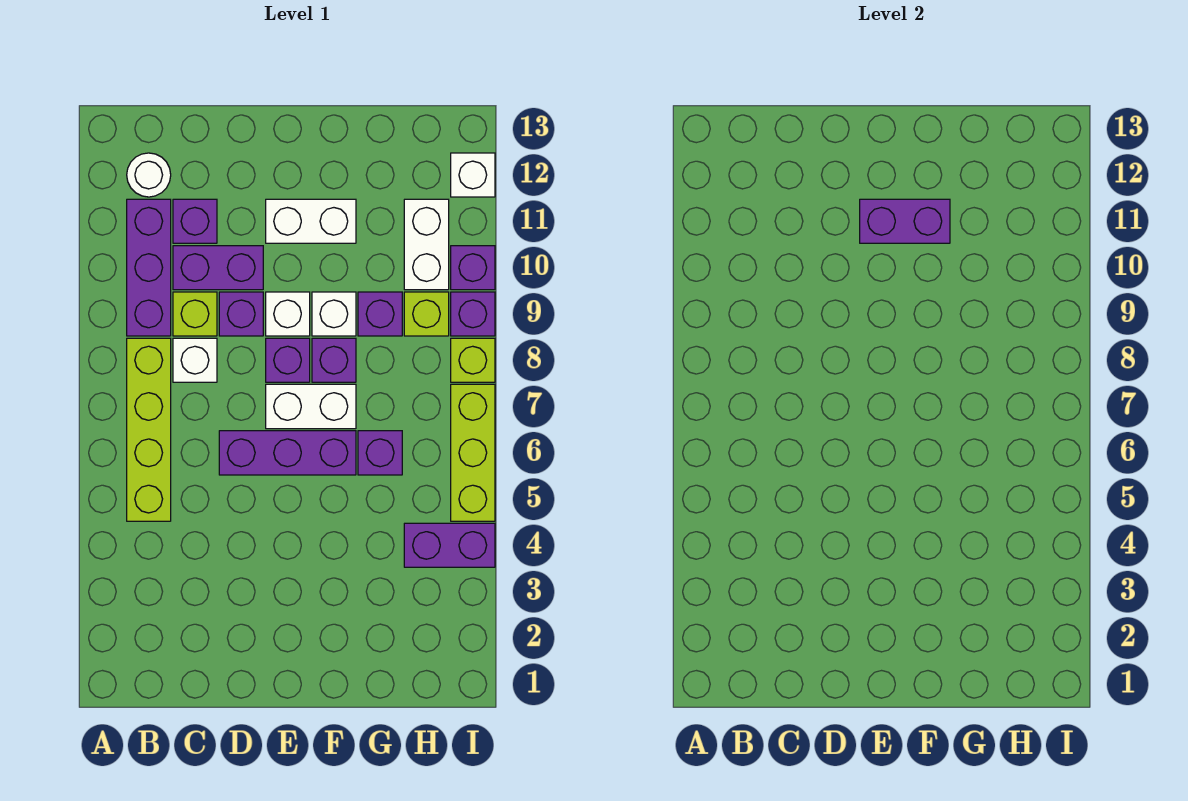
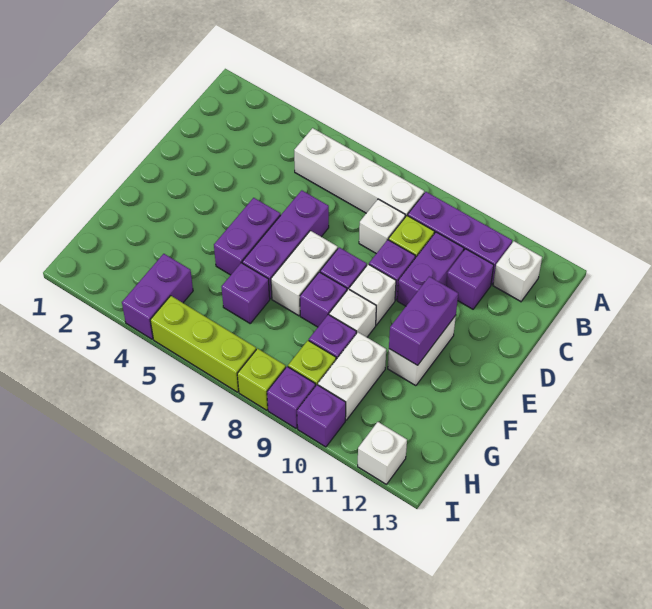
lime brick B5:B8 level 1 -> white brick B5:B8 level 1
white round brick B12 level 1 -> white brick B12 level 1
none -> purple brick E5:F5 level 1
white brick H10:H11 level 1 -> white brick G10:H10 level 1

